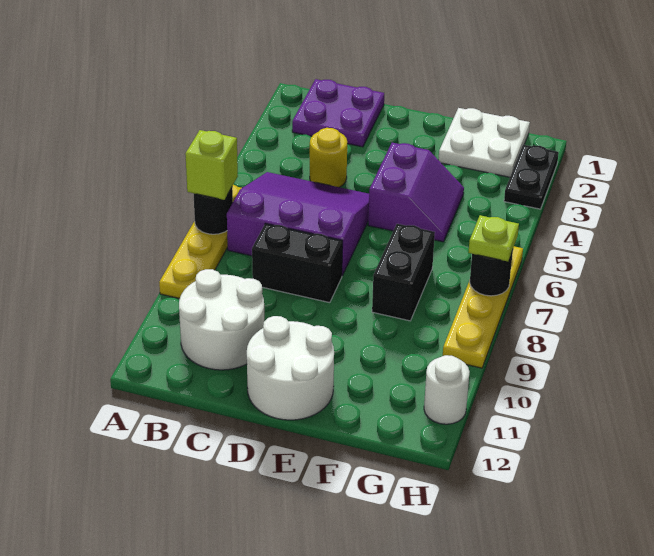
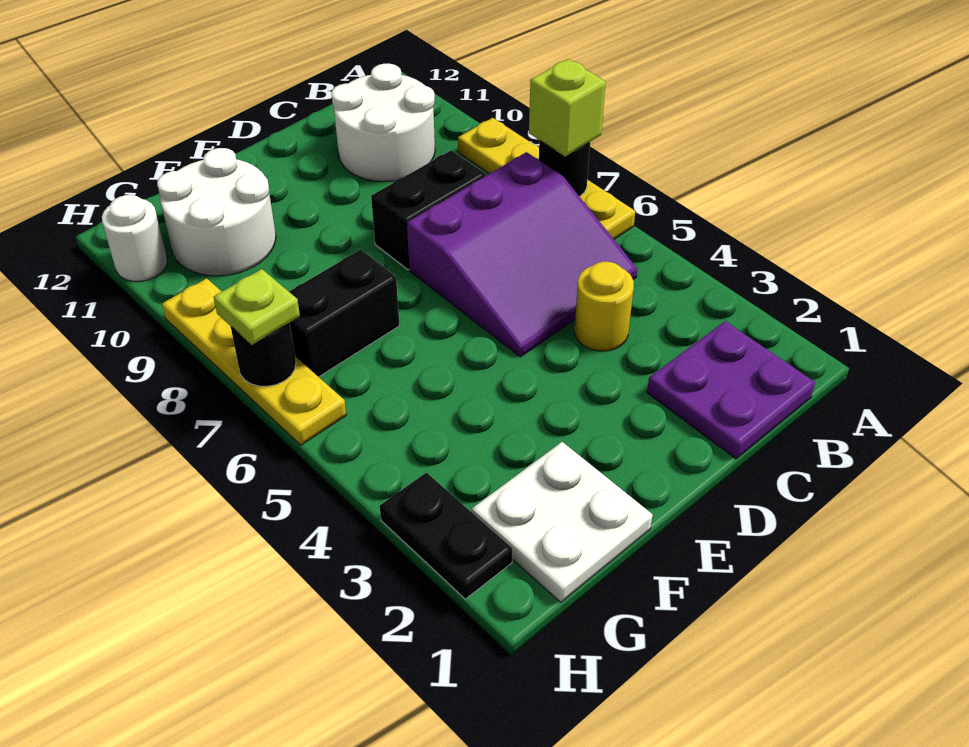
white round brick D11:E12 level 1 -> white round brick F10:G11 level 1
purple slope E4:F5 level 1 top E -> none
black brick F7:F8 level 1 -> black brick F7:G7 level 1

